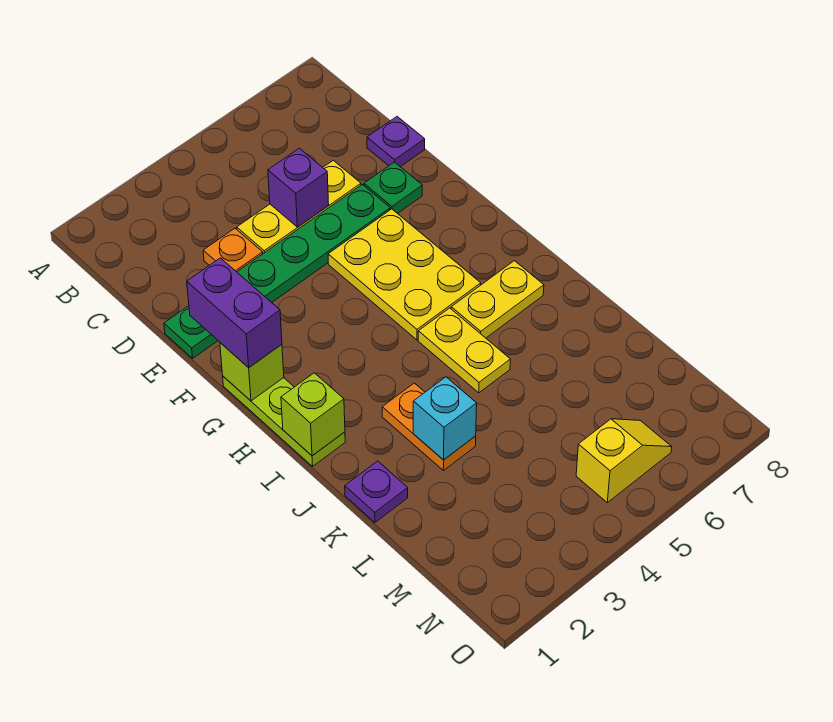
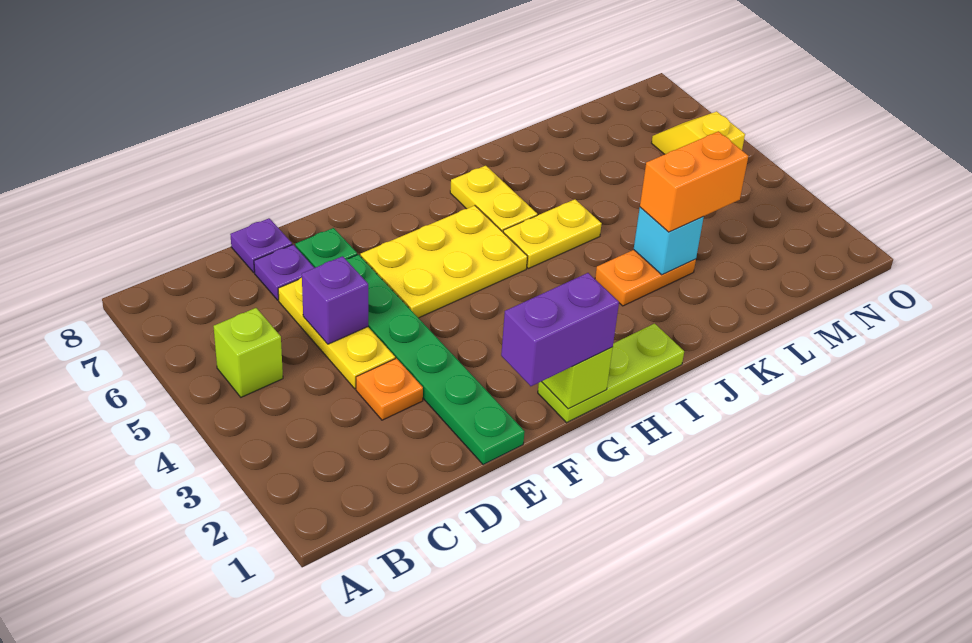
lime brick I1 level 2 -> lime brick B5 level 1
purple plate K1 level 1 -> purple plate D7 level 1
none -> orange brick K3:L3 level 3

